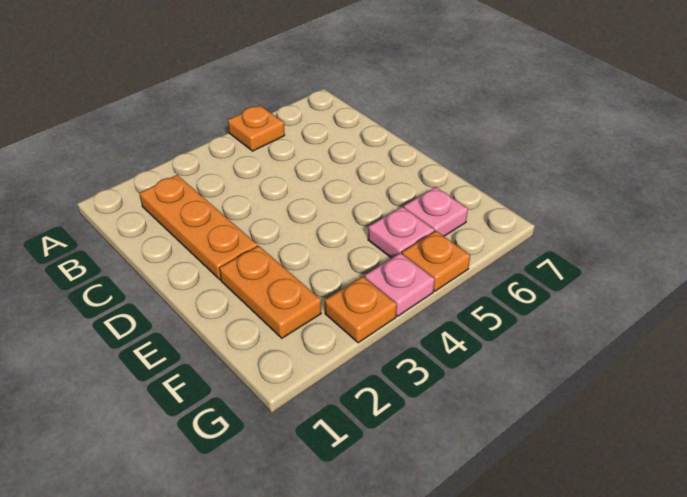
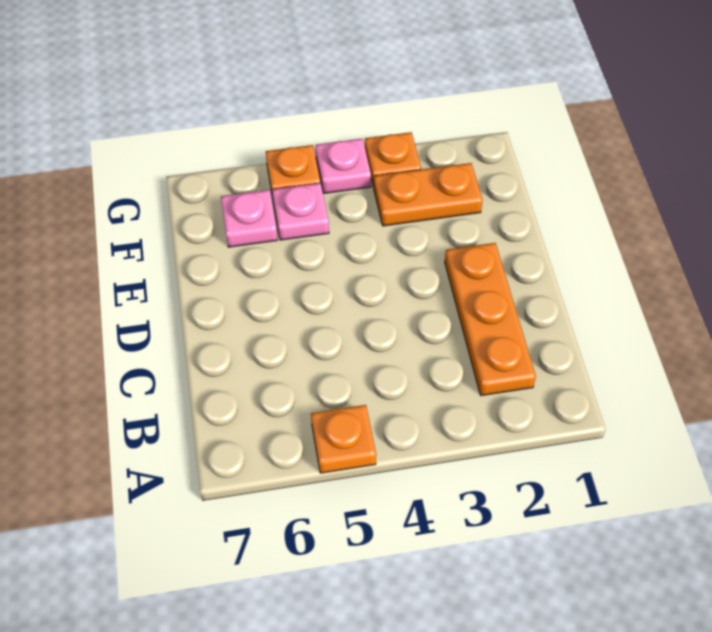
orange plate E2:F2 level 1 -> orange plate F2:F3 level 1

